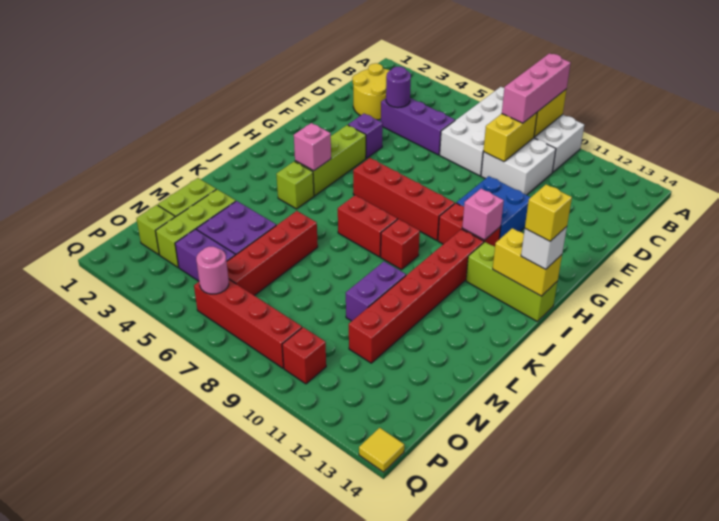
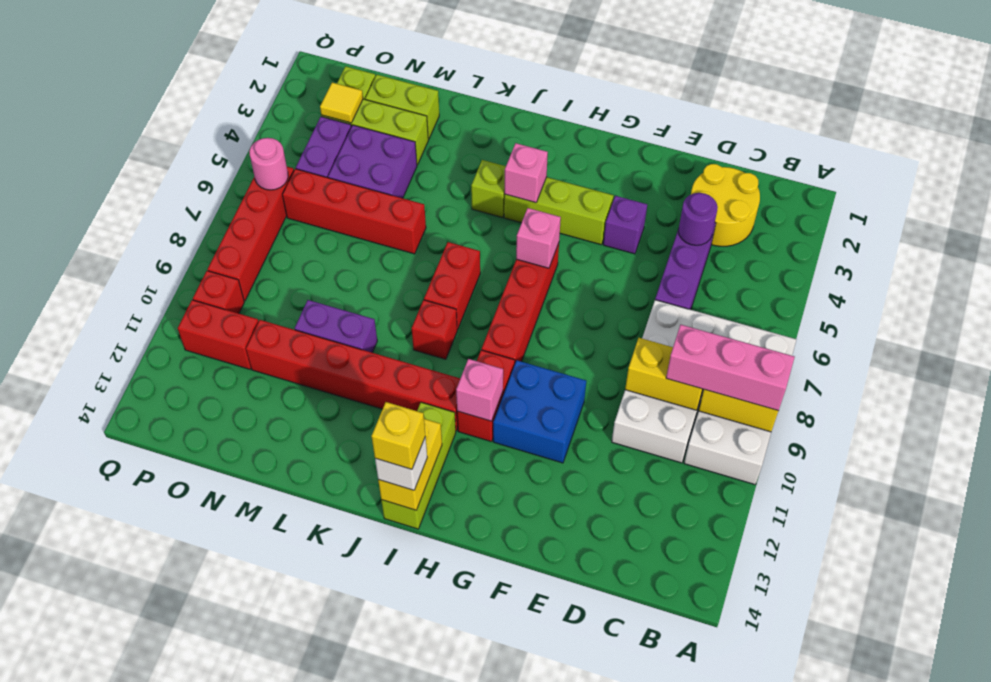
none -> pink brick H6 level 2
none -> red brick O11:P11 level 1
yellow tile Q14 level 1 -> yellow tile O3 level 2

